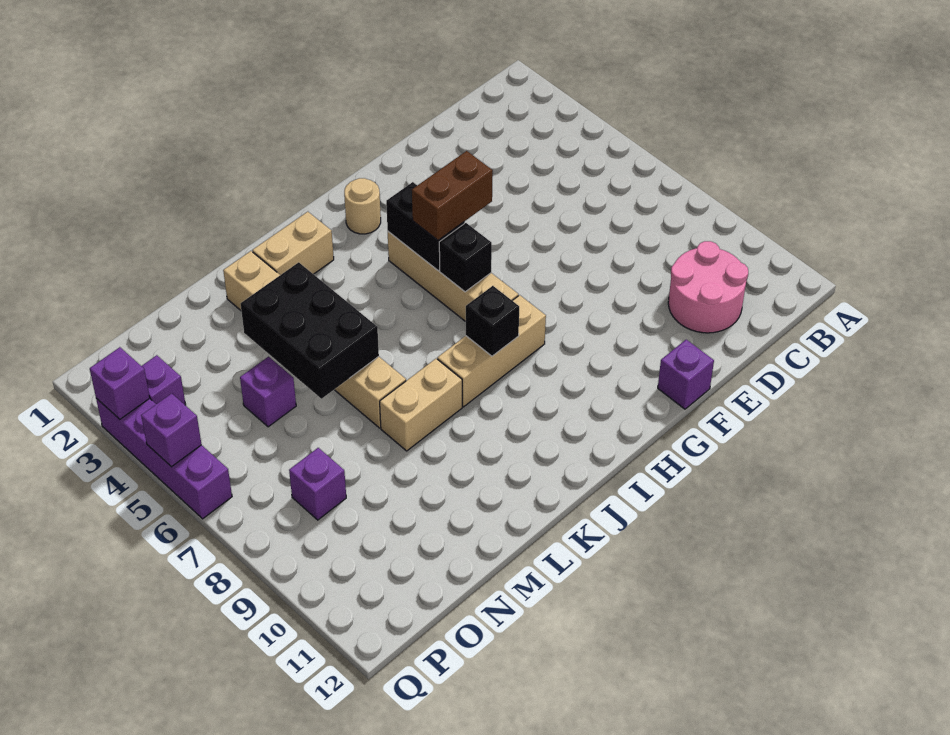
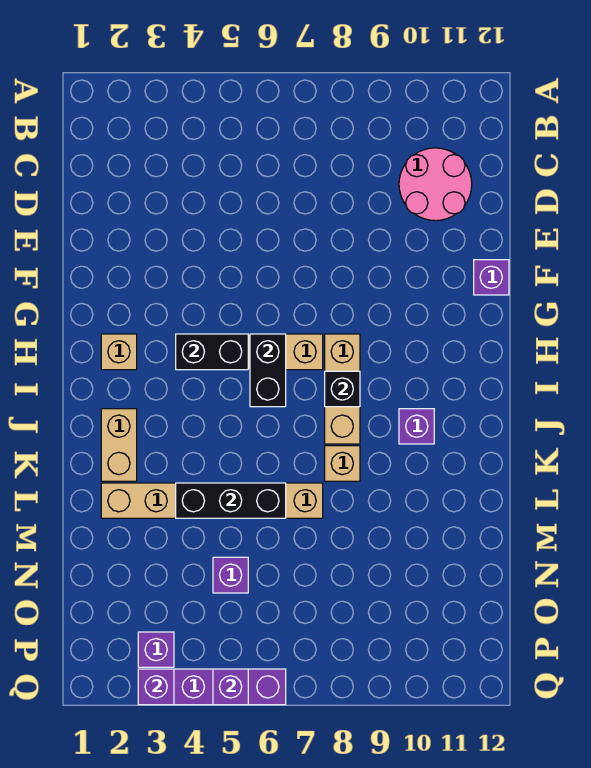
brown brick G5:H5 level 3 -> none
tan round brick H2 level 1 -> tan brick H2 level 1
black brick H6 level 2 -> black brick H6:I6 level 2
tan brick K8:L8 level 1 -> tan brick K8 level 1
black brick L4:M6 level 2 -> black brick L4:L6 level 2
purple brick O8 level 1 -> purple brick J10 level 1

